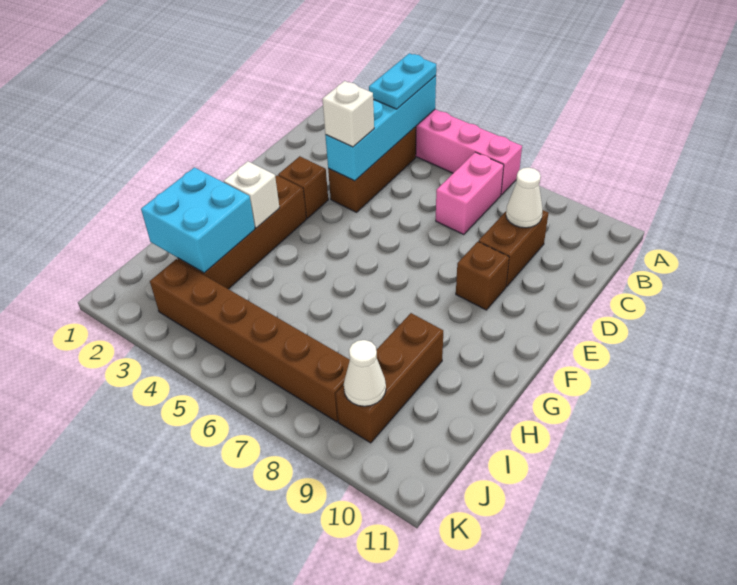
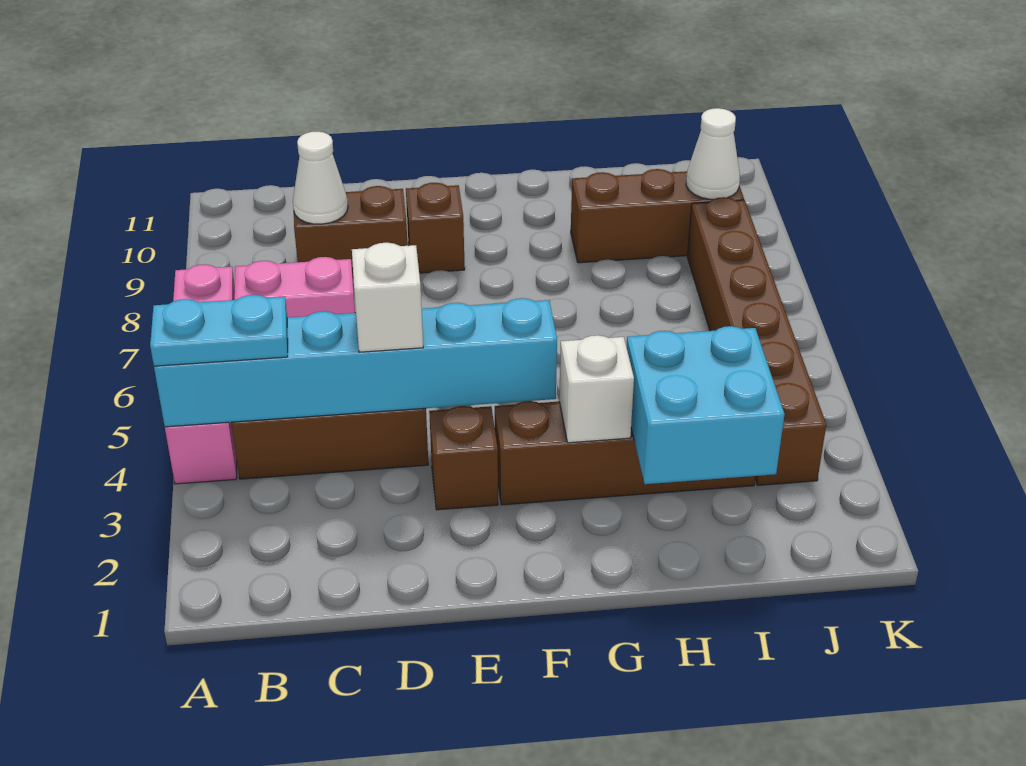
cyan brick A4:D4 level 2 -> cyan brick A4:F4 level 2

